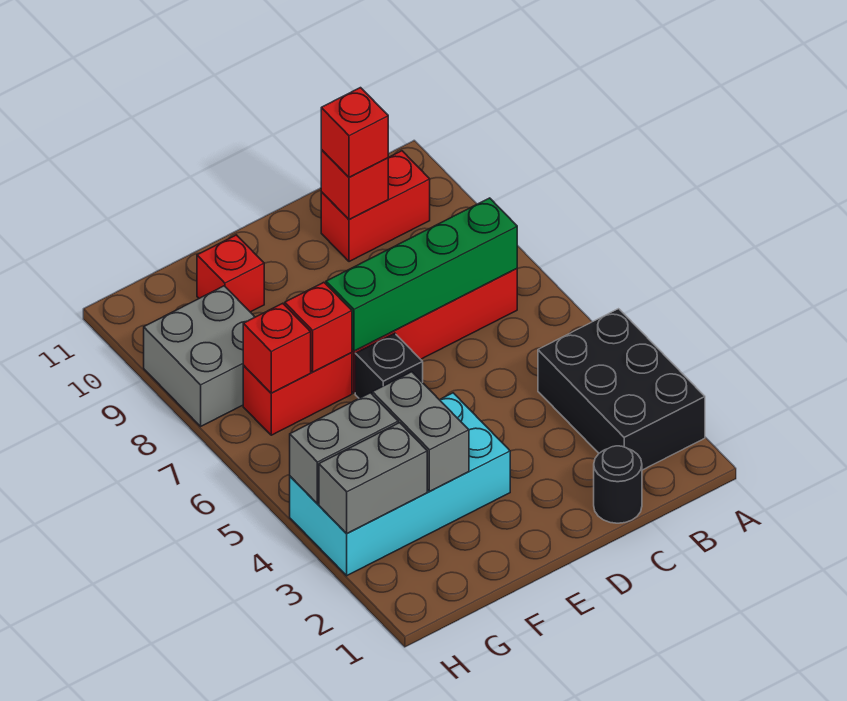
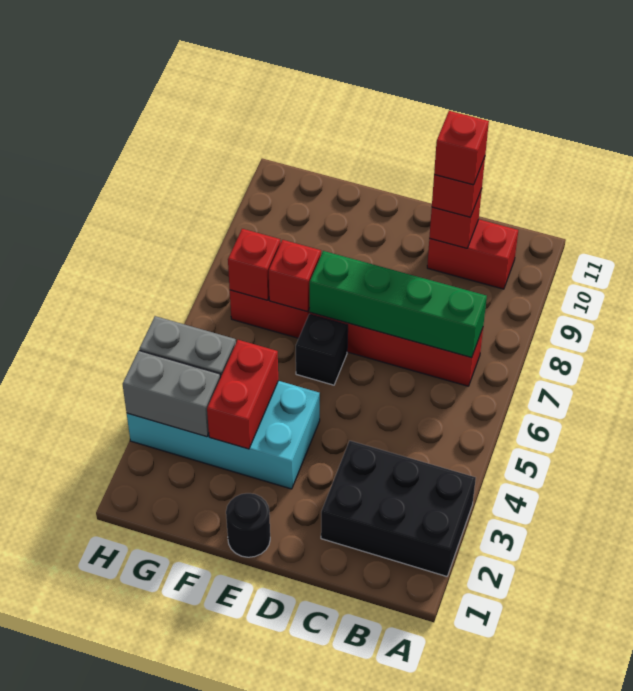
black brick A2:B4 level 1 -> black brick A2:C3 level 1
black round brick C1 level 1 -> black round brick E1 level 1
grey brick F3:F4 level 2 -> red brick F3:F4 level 2
red brick F10 level 1 -> red brick C10 level 4
grey brick G8:H9 level 1 -> none

